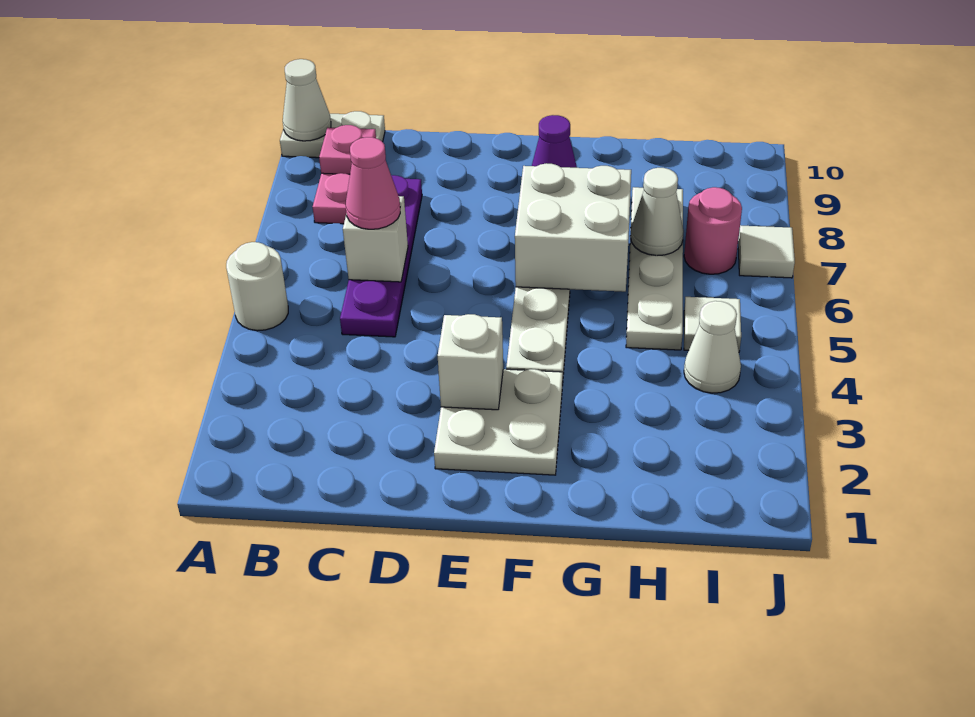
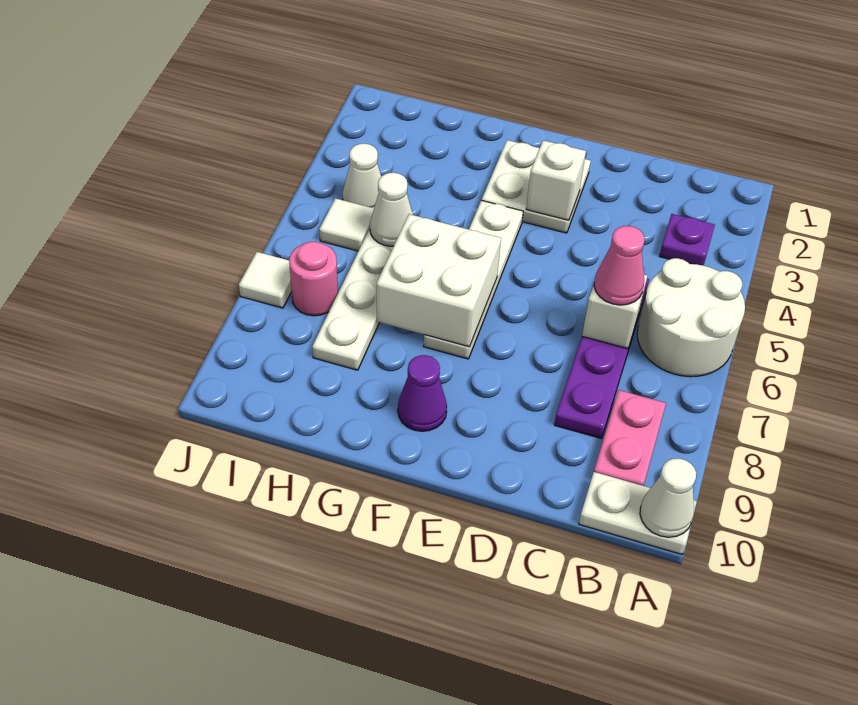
white round brick A5 level 1 -> white round brick A5:B6 level 1
none -> purple plate B3 level 1
pink plate B9 level 2 -> none
white cone H7 level 2 -> white cone H5 level 2

